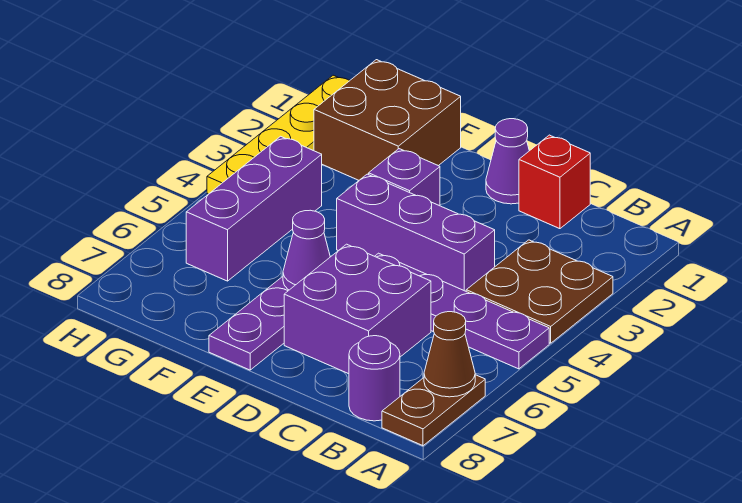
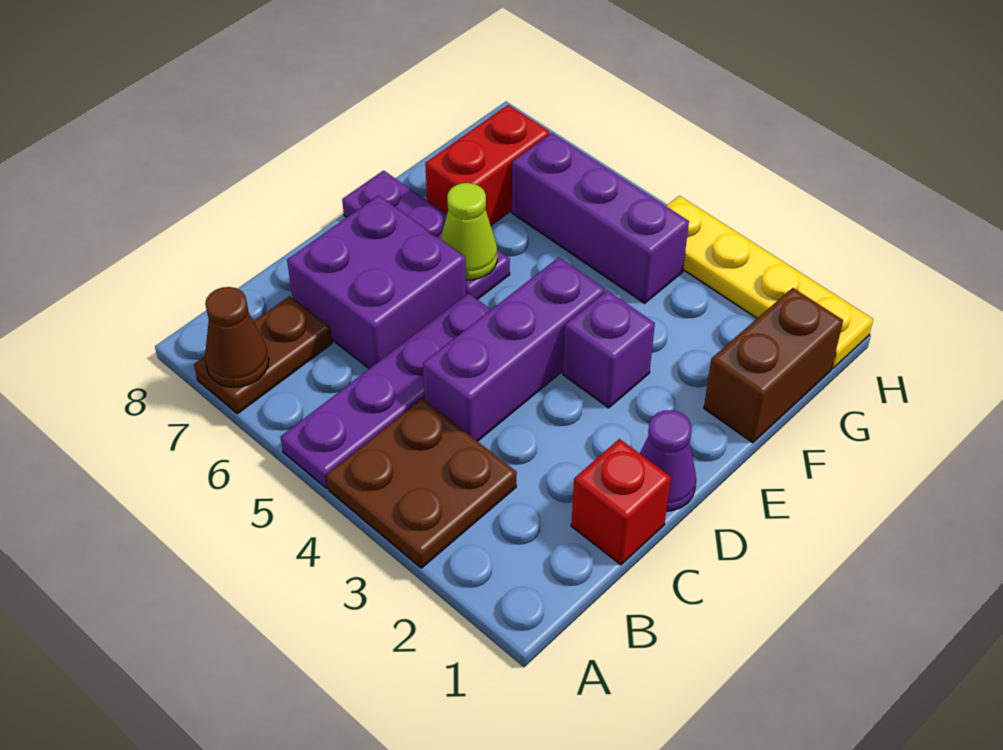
brown plate A7:A8 level 1 -> brown plate A7:B7 level 1
purple round brick B8 level 1 -> none
purple cone E6 level 2 -> lime cone E6 level 2
brown brick F1:G2 level 1 -> brown brick F1:G1 level 1
none -> red brick F7:G7 level 1

